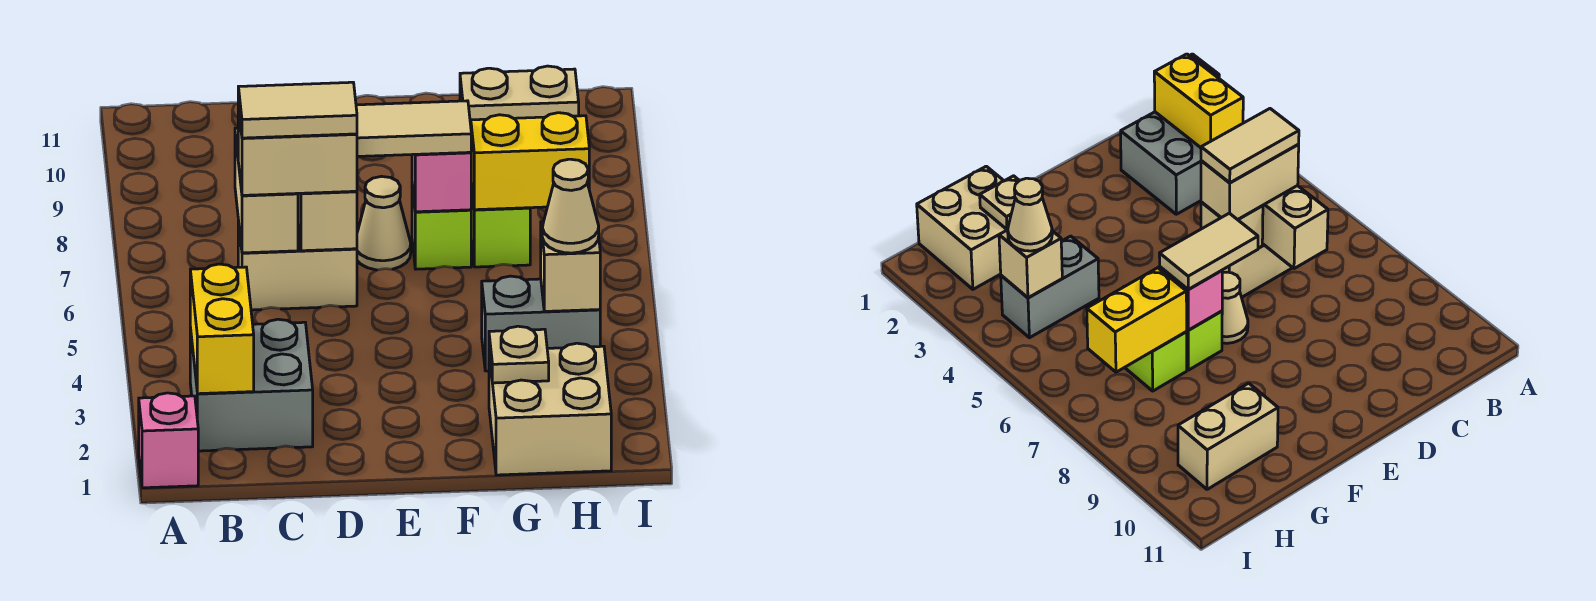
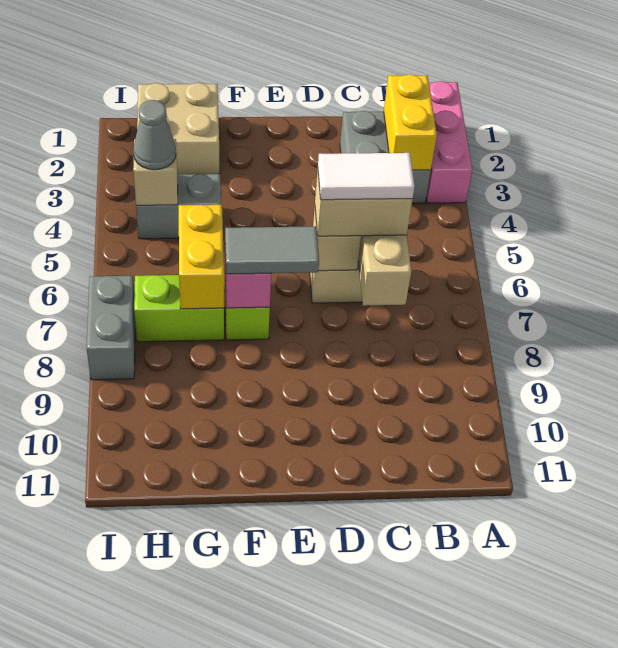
pink brick A1 level 1 -> pink brick A1:A3 level 1
tan tile C6:D6 level 4 -> white tile C6:D6 level 4
tan cone E7 level 1 -> none
tan tile E7:F7 level 3 -> grey tile E7:F7 level 3
tan plate G2 level 2 -> none
lime brick G7 level 1 -> lime brick G7:H7 level 1
yellow brick G7:H7 level 2 -> yellow brick G6:G7 level 2
tan brick G10:H10 level 1 -> none
tan cone H4 level 3 -> grey cone H4 level 3
none -> grey brick I7:I8 level 1

